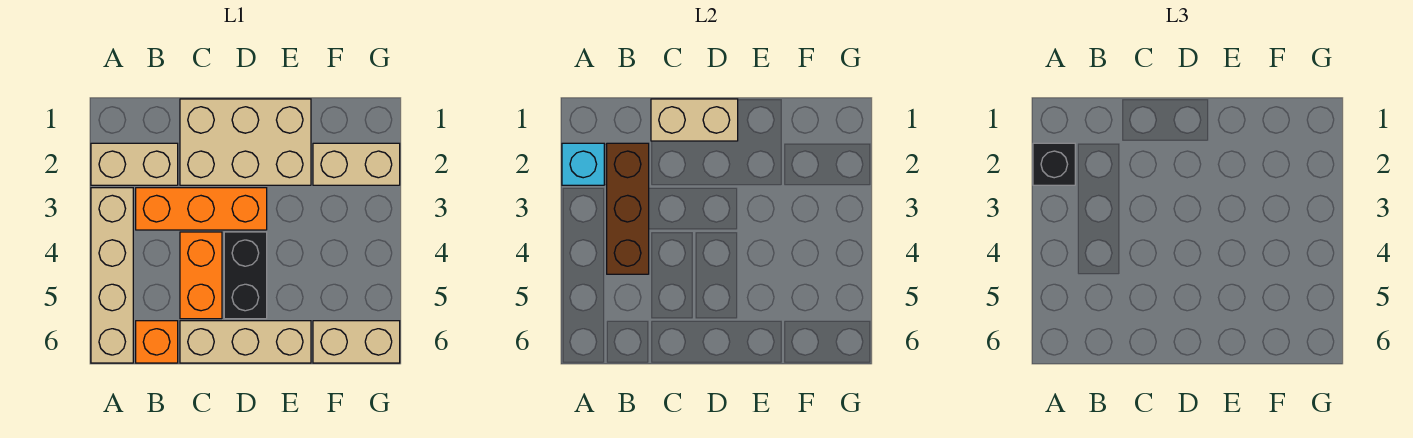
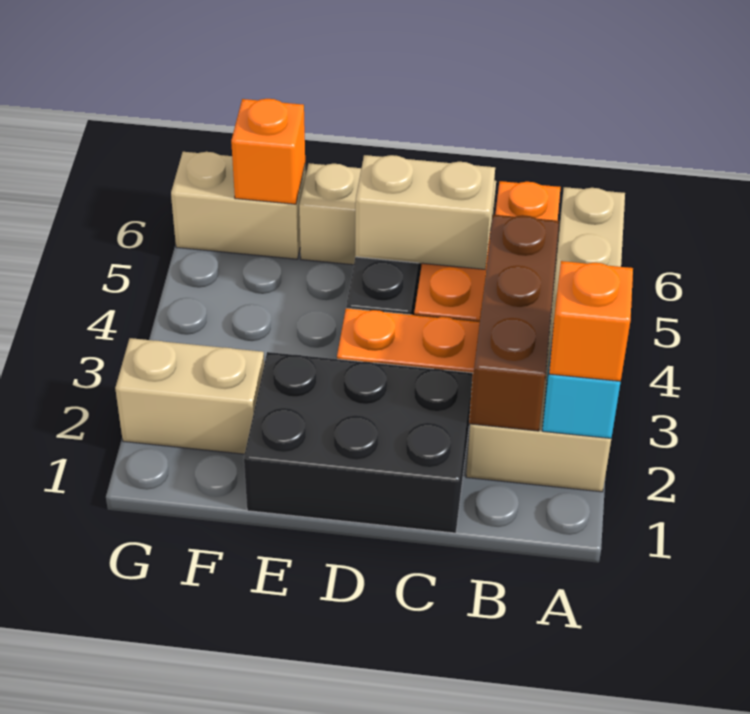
black brick A2 level 3 -> orange brick A2 level 3
tan brick C1:E2 level 1 -> black brick C1:E2 level 1
tan brick C1:D1 level 2 -> tan brick C5:D5 level 2
none -> orange brick F6 level 2

